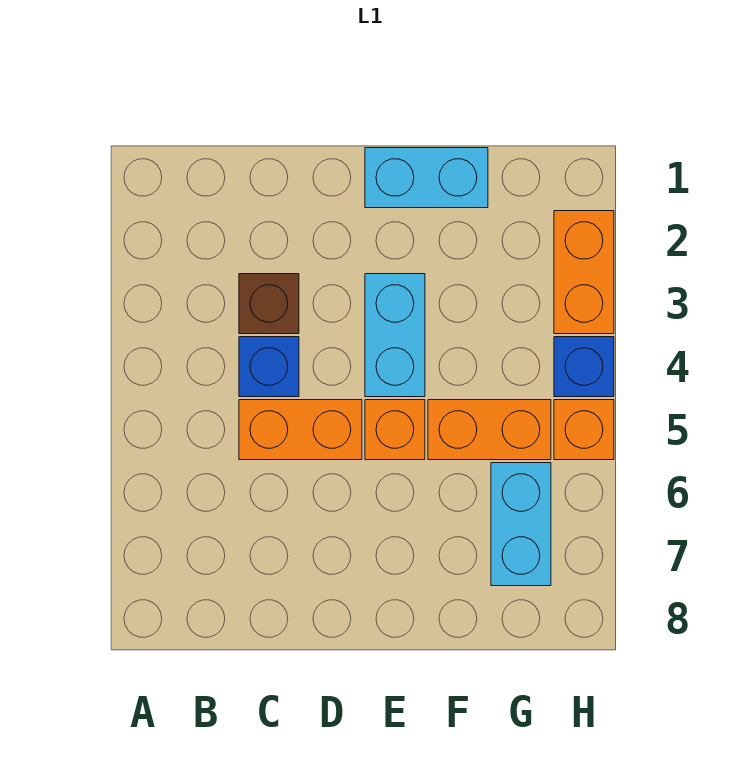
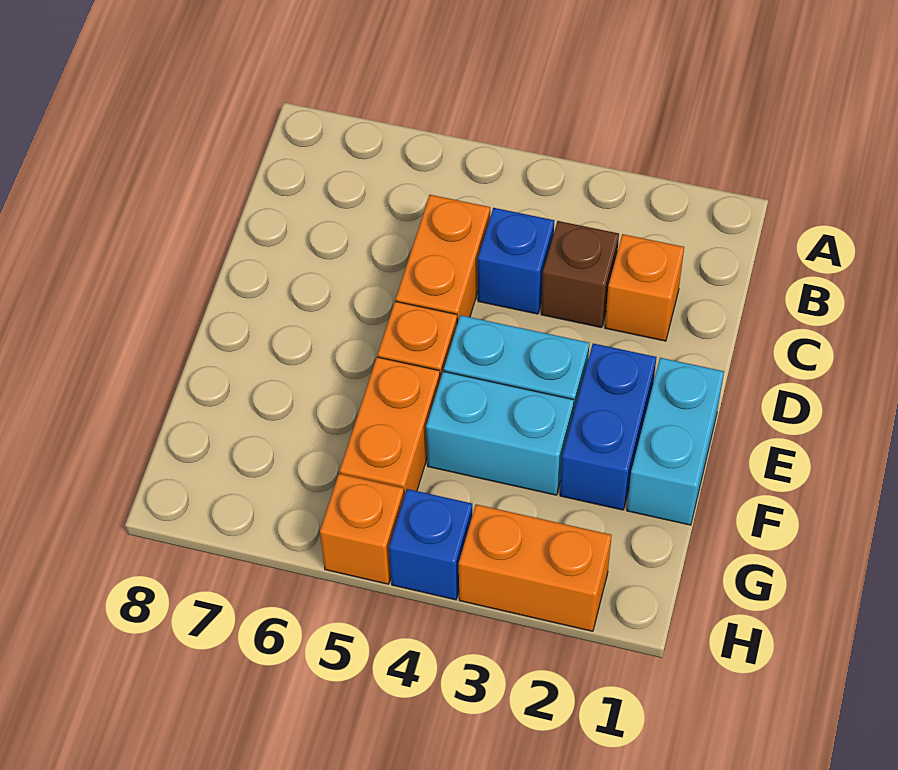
none -> orange brick C2 level 1
none -> blue brick E2:F2 level 1
cyan brick G6:G7 level 1 -> cyan brick F3:F4 level 1

